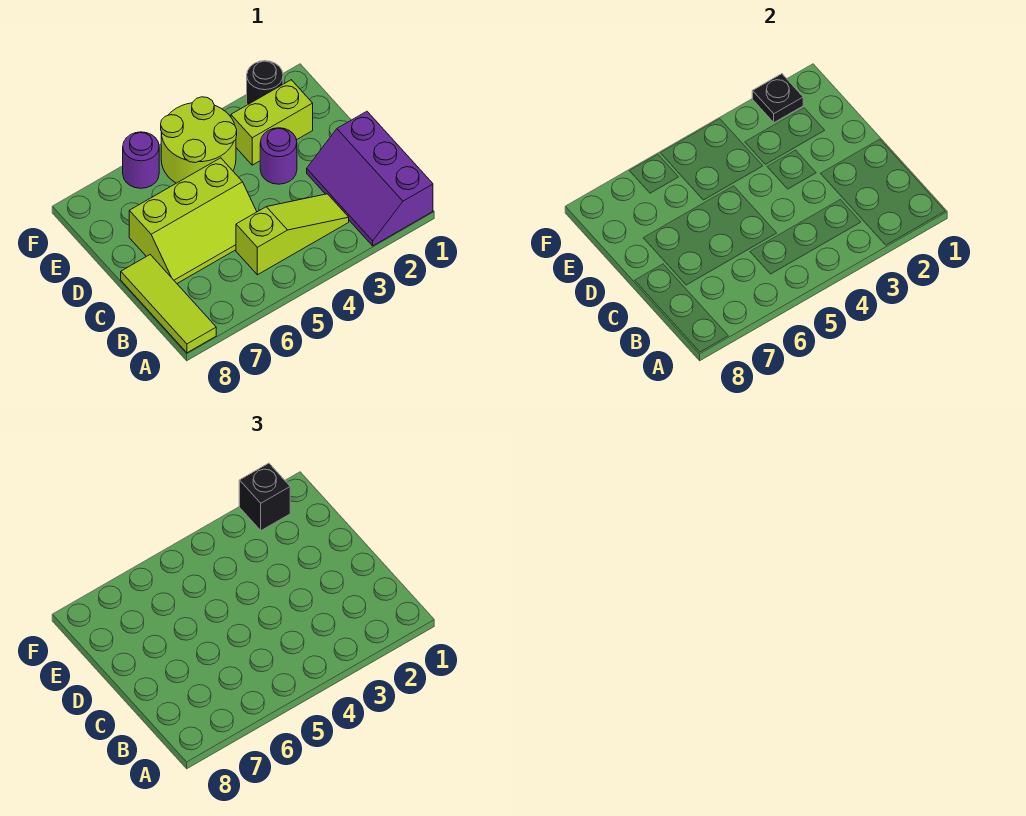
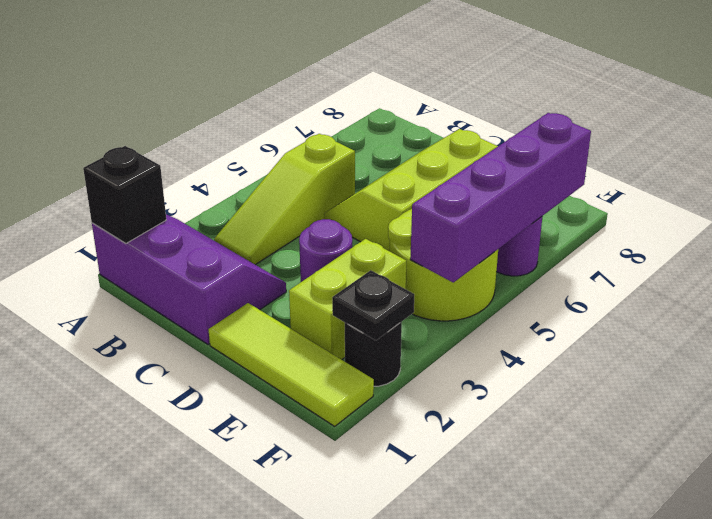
lime tile A8:C8 level 1 -> lime tile D1:F1 level 1
black brick F2 level 3 -> black brick A1 level 2
none -> purple brick F4:F7 level 2

